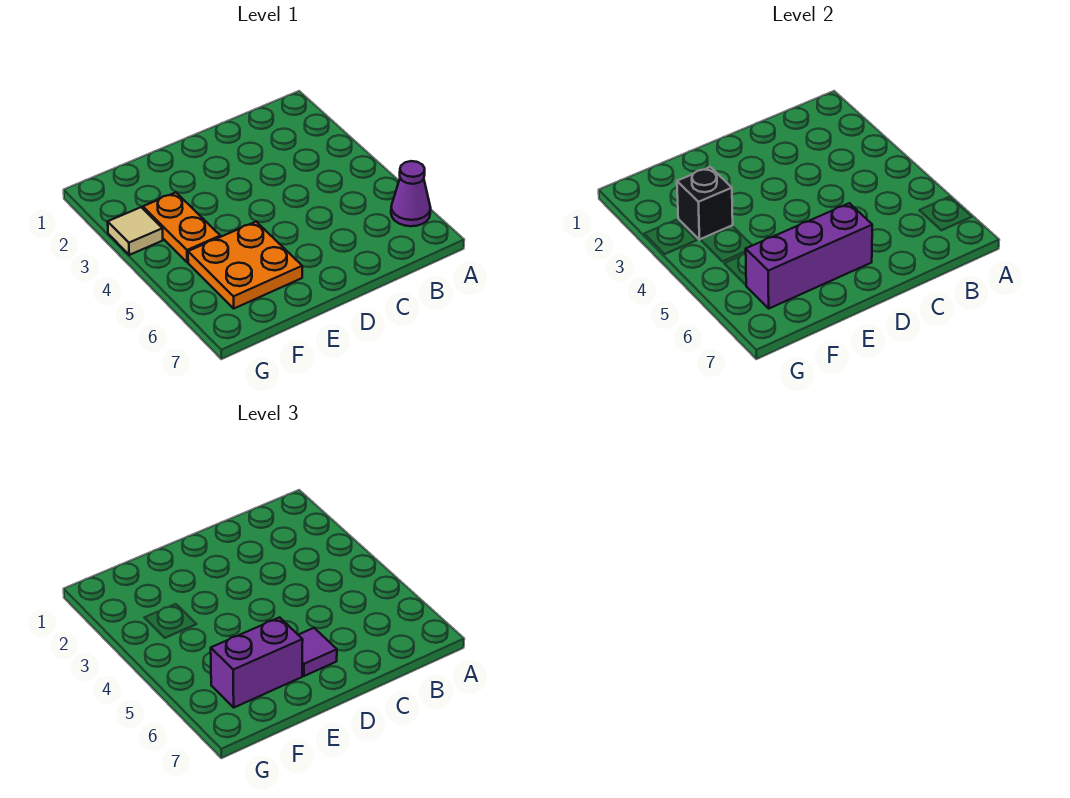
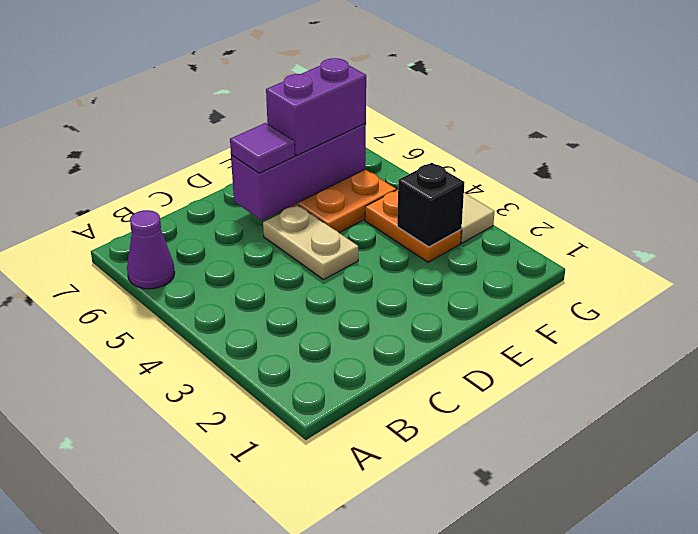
none -> tan plate D4:D5 level 1

